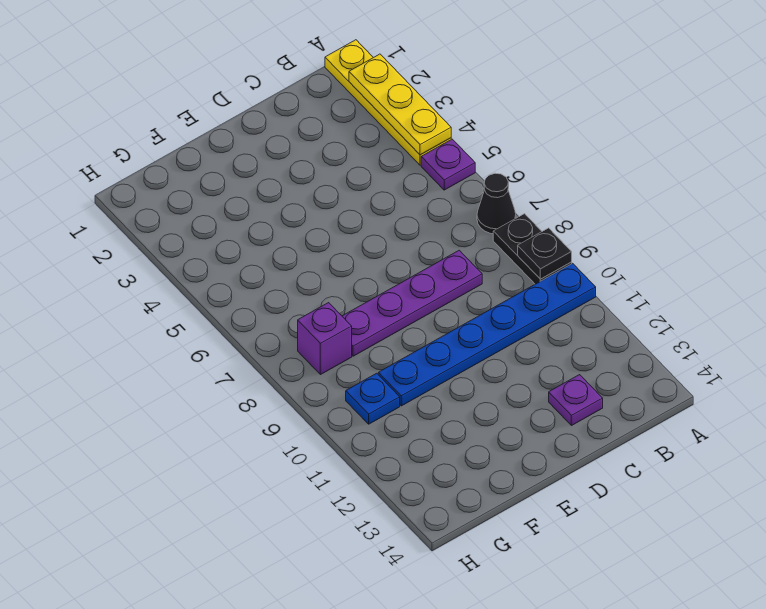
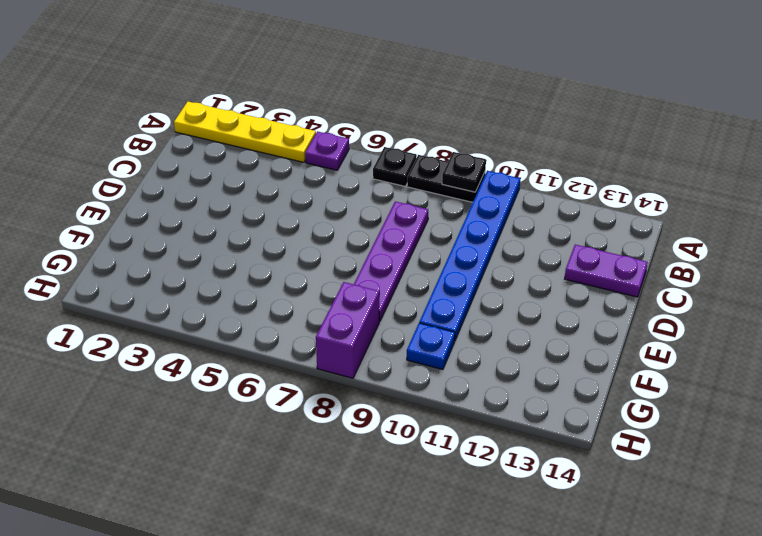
yellow plate A2:A4 level 2 -> none
black cone A7 level 1 -> black plate A7 level 1
purple plate C13 level 1 -> purple plate C13:C14 level 1
purple brick G8 level 1 -> purple brick G8:H8 level 1

